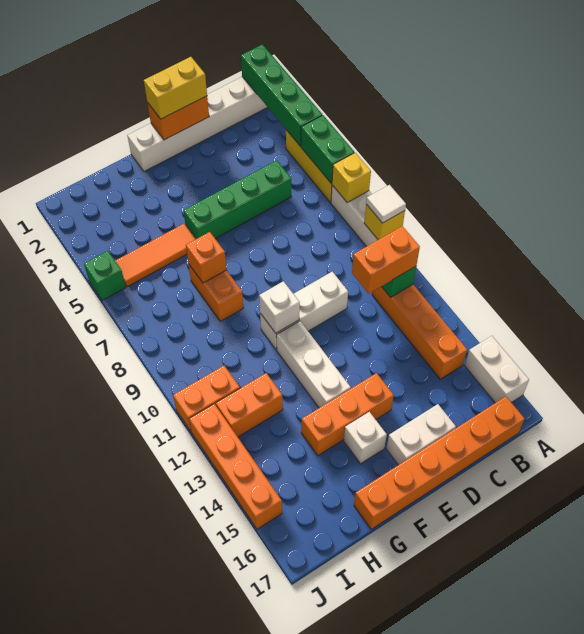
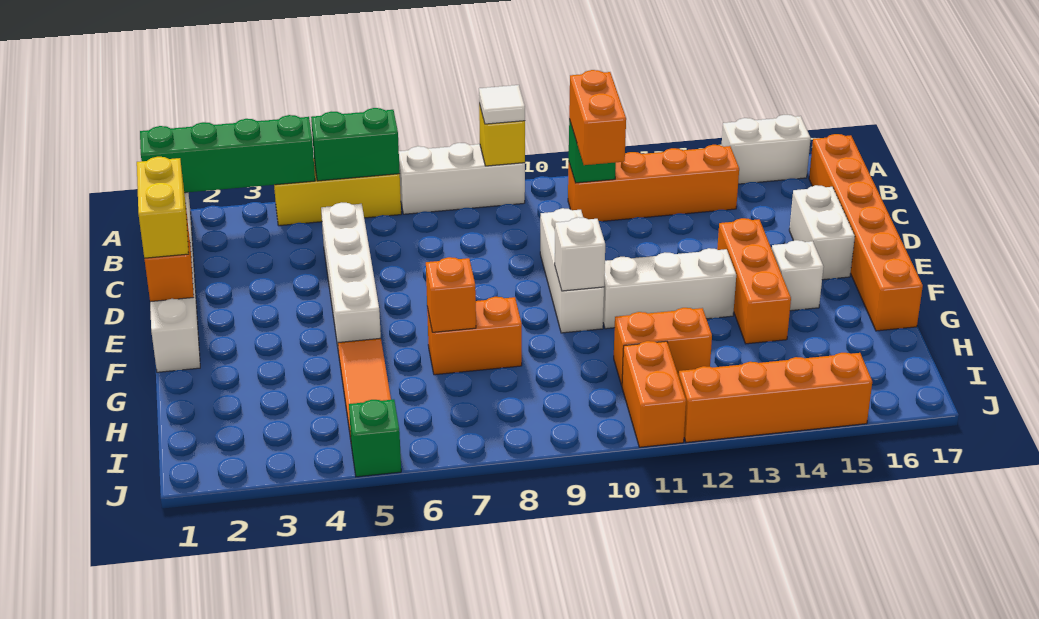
yellow brick A7 level 2 -> none
green brick C5:F5 level 1 -> white brick C5:F5 level 1
orange brick H12:I12 level 1 -> orange brick H11:H12 level 1

